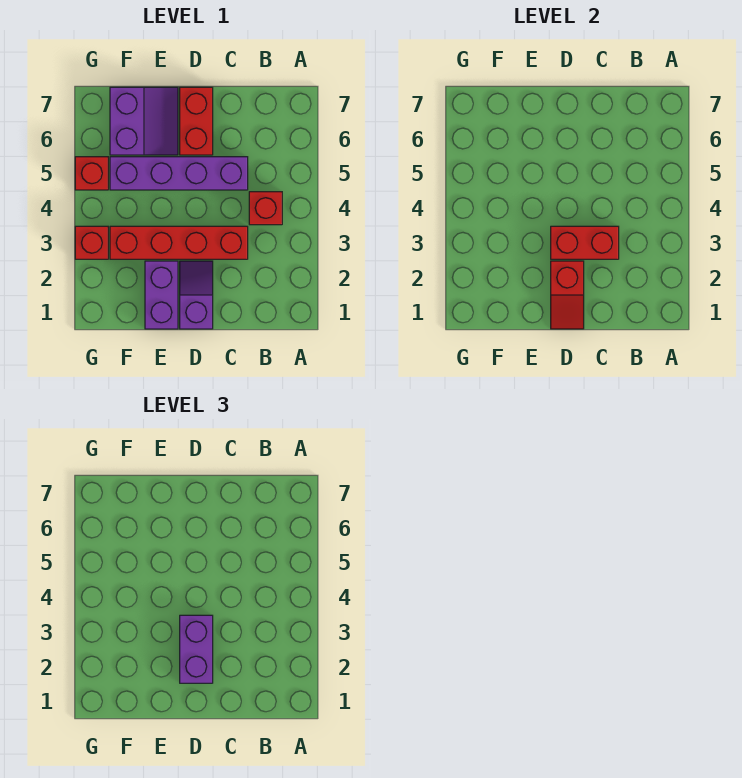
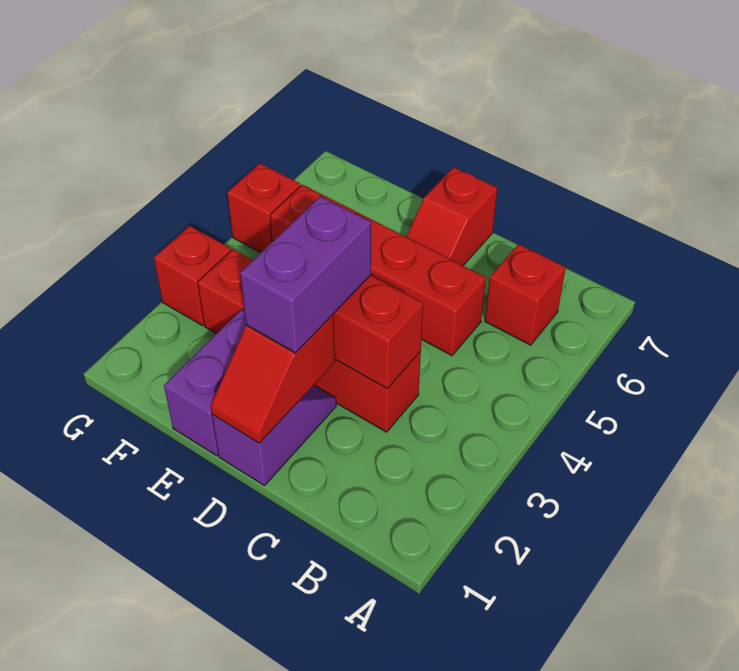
red brick B4 level 1 -> red brick B6 level 1
purple brick C5:F5 level 1 -> red brick C5:F5 level 1
red brick D6:D7 level 1 -> red slope D6:D7 level 1 top 7
purple slope E6:F7 level 1 top F -> none

